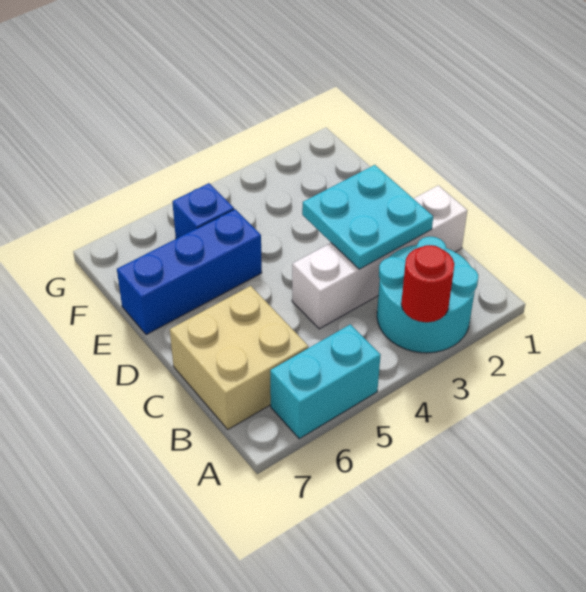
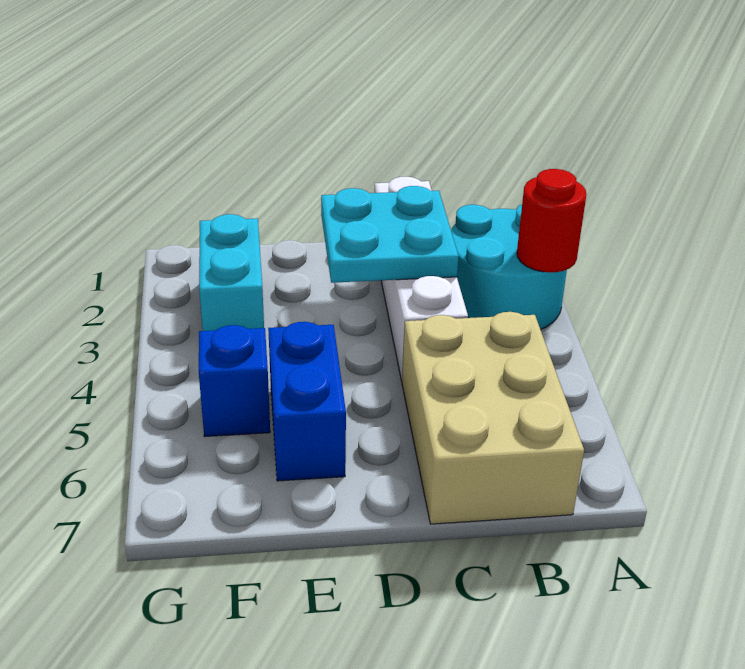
cyan brick A5:A6 level 1 -> cyan brick F2:F3 level 1
tan brick B6:C7 level 1 -> tan brick B5:C7 level 1
blue brick E5:E7 level 1 -> blue brick E5:E6 level 1

